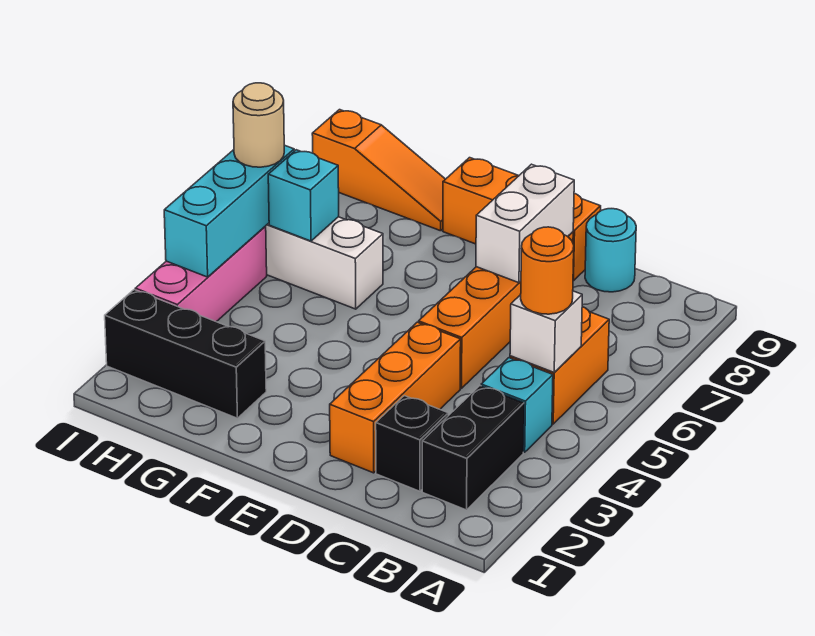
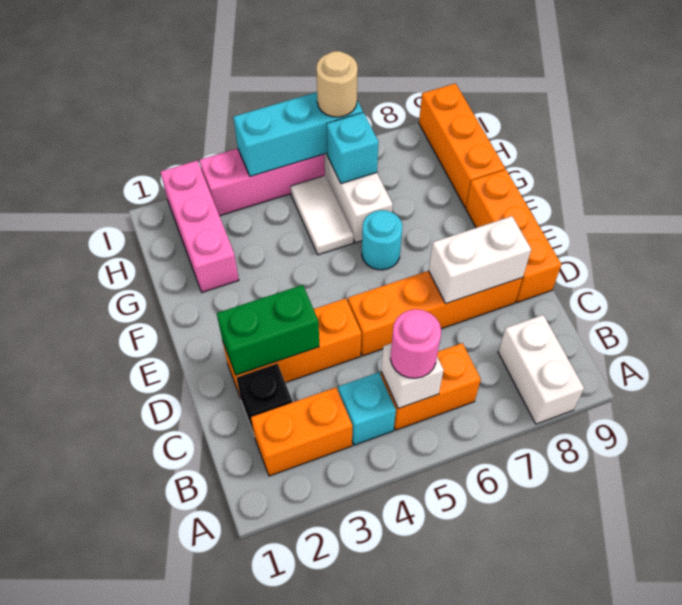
none -> white brick A8:B8 level 1
black brick B2:B3 level 1 -> orange brick B2:B3 level 1
orange round brick B5 level 3 -> pink round brick B5 level 3
cyan round brick C9 level 1 -> cyan round brick F6 level 1
none -> green brick D2:D3 level 2
black brick G2:I2 level 1 -> pink brick G2:I2 level 1
none -> white tile G5:H5 level 1
orange slope G9:I9 level 1 top I -> orange brick G9:I9 level 1

